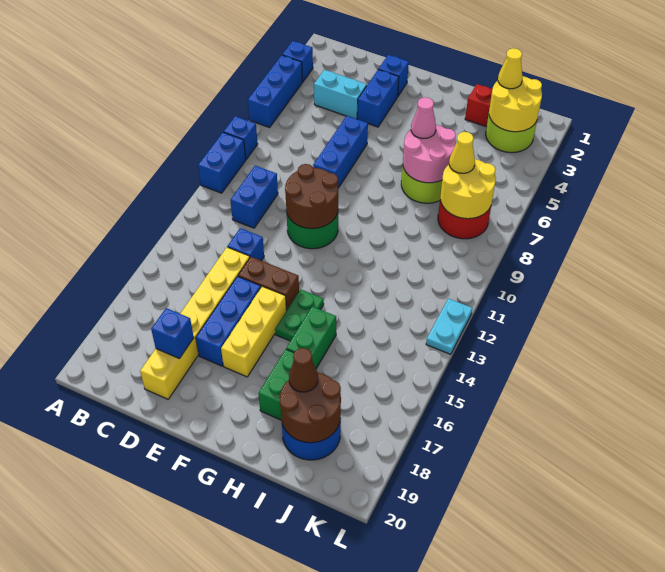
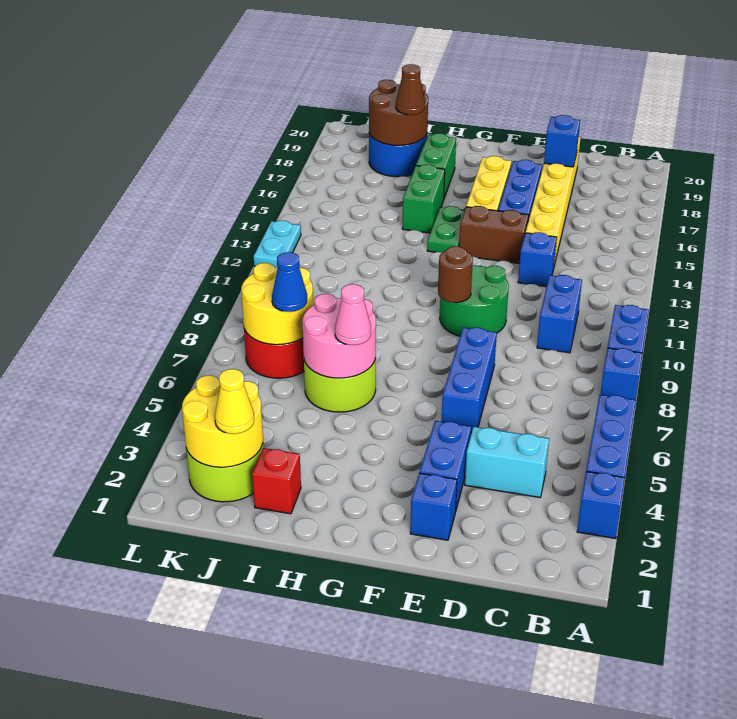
brown round brick E10:F11 level 2 -> brown round brick F10 level 2
yellow cone J7 level 3 -> blue cone J7 level 3

